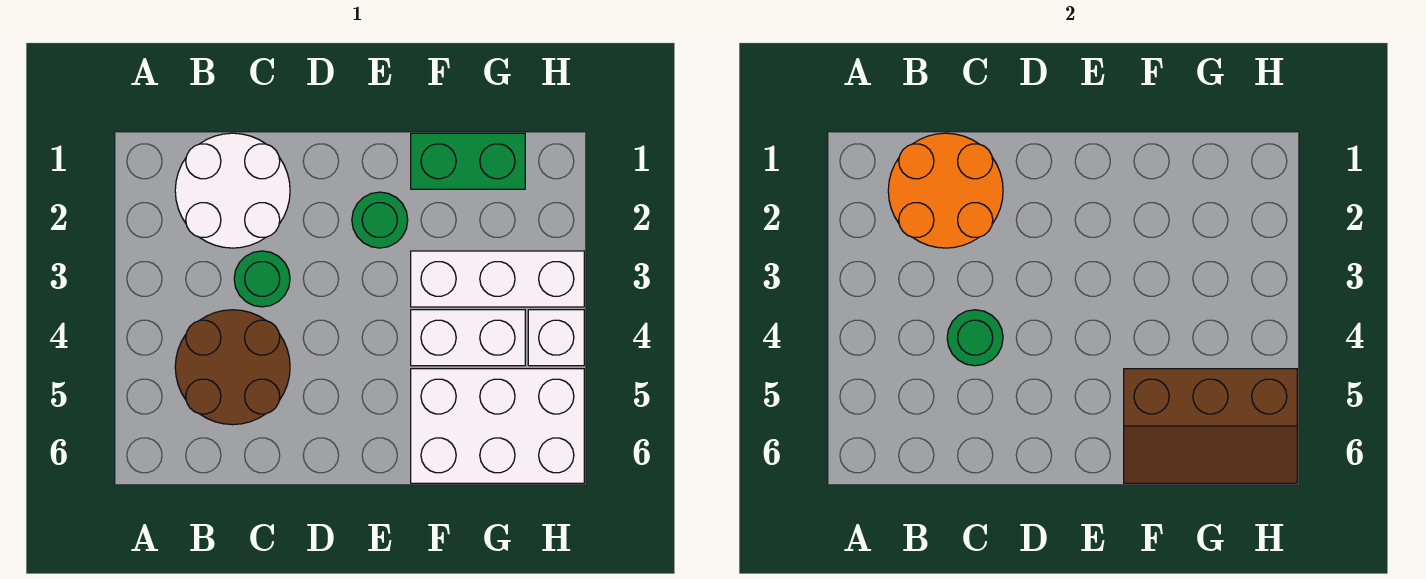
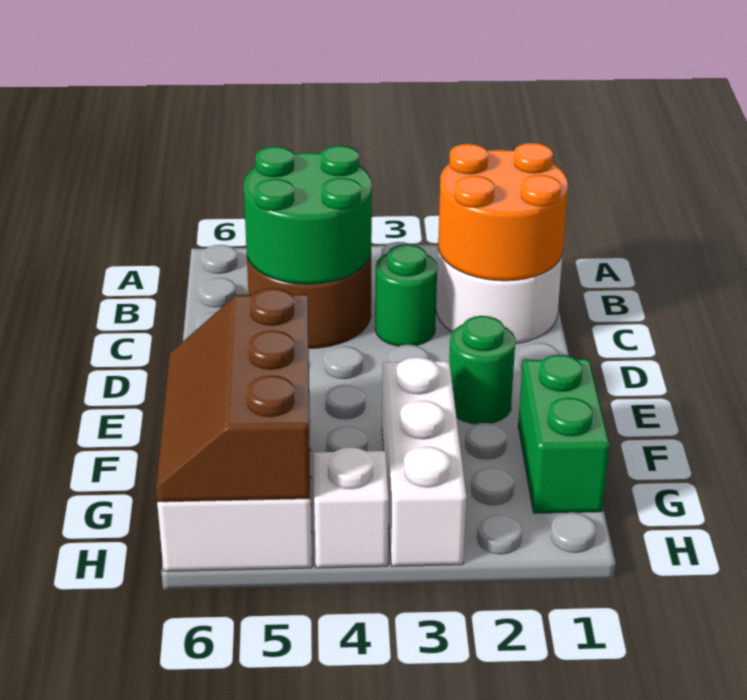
green round brick C4 level 2 -> green round brick B4:C5 level 2
white brick F4:G4 level 1 -> none

